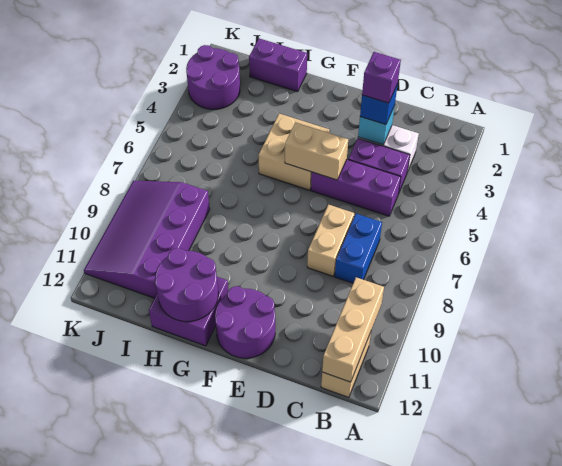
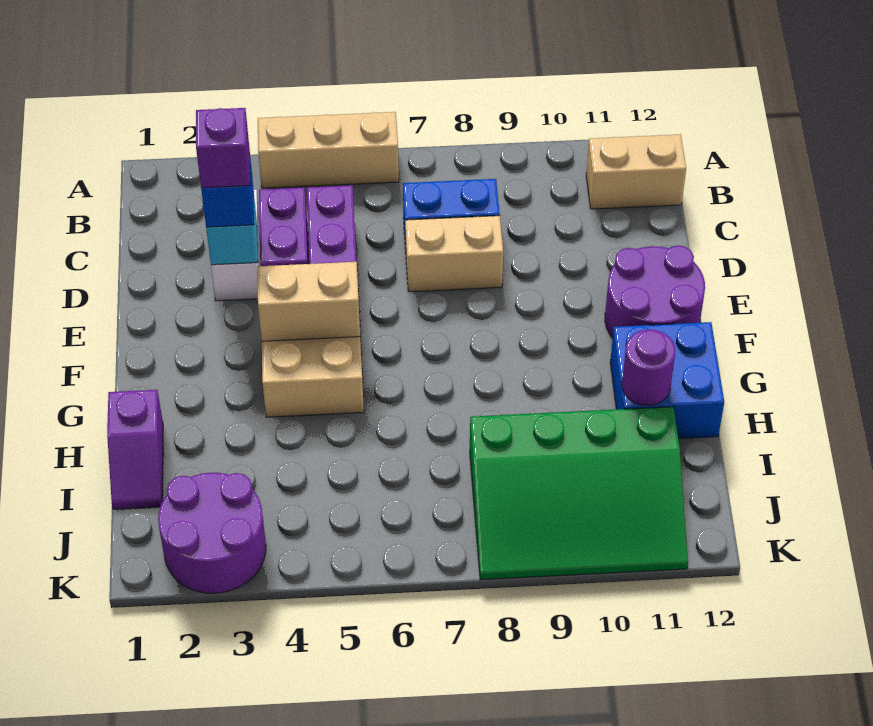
tan brick B10:B12 level 2 -> tan brick A4:A6 level 1
tan brick E5:F5 level 2 -> tan brick F4:F5 level 2
purple brick G11:H12 level 1 -> blue brick G11:H12 level 1
purple round brick G11:H12 level 2 -> purple round brick H11 level 2
purple brick H1:I1 level 1 -> purple slope H1:I1 level 1 top H
purple slope I8:K11 level 1 top I -> green slope I8:K11 level 1 top I

